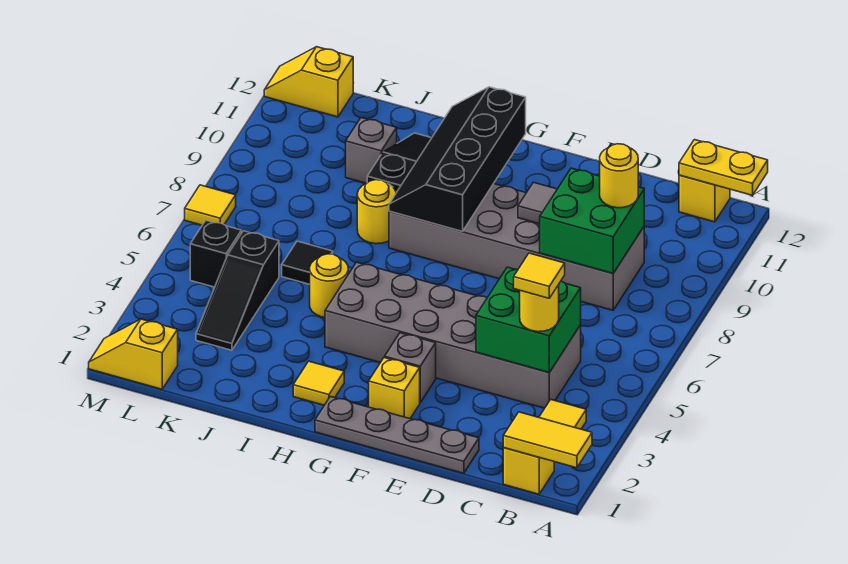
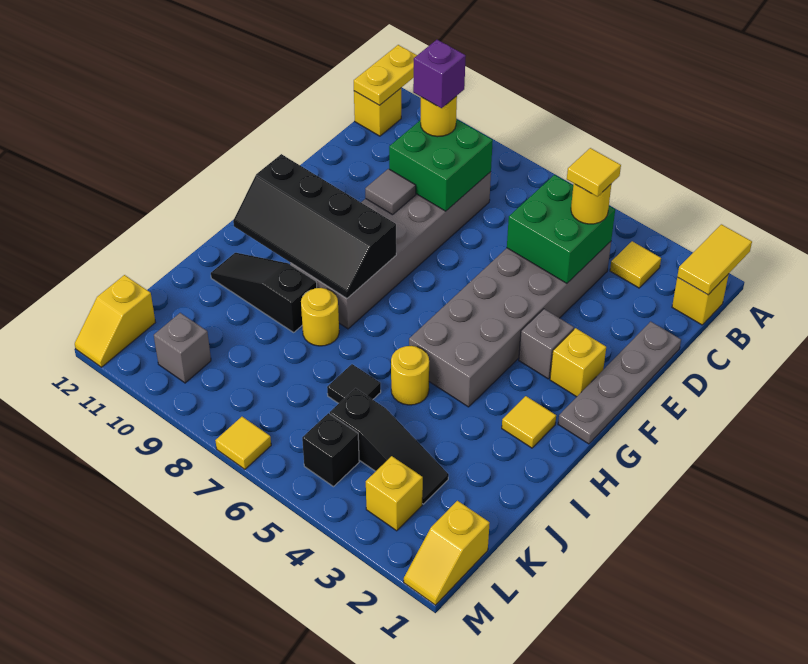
none -> purple brick C9 level 4
grey brick J10 level 1 -> grey brick L10 level 1
none -> yellow brick L3 level 1

